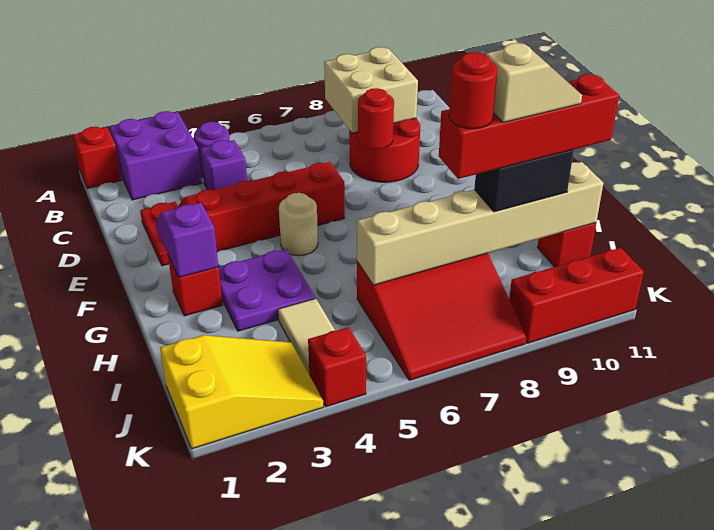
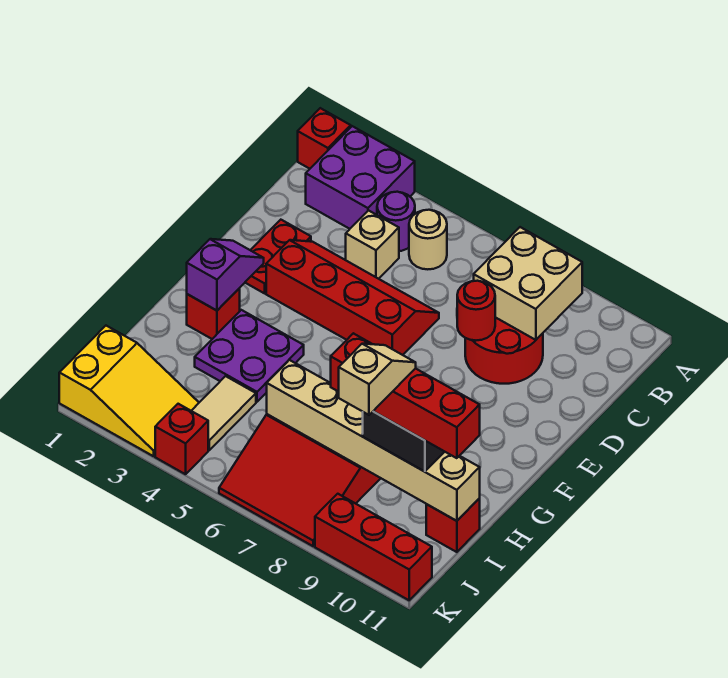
purple brick C4 level 1 -> tan brick C4 level 1
tan round brick F5 level 1 -> tan round brick B5 level 1
red round brick I8 level 5 -> none
tan slope I9:I10 level 5 top 9 -> tan slope I9:J9 level 5 top J

